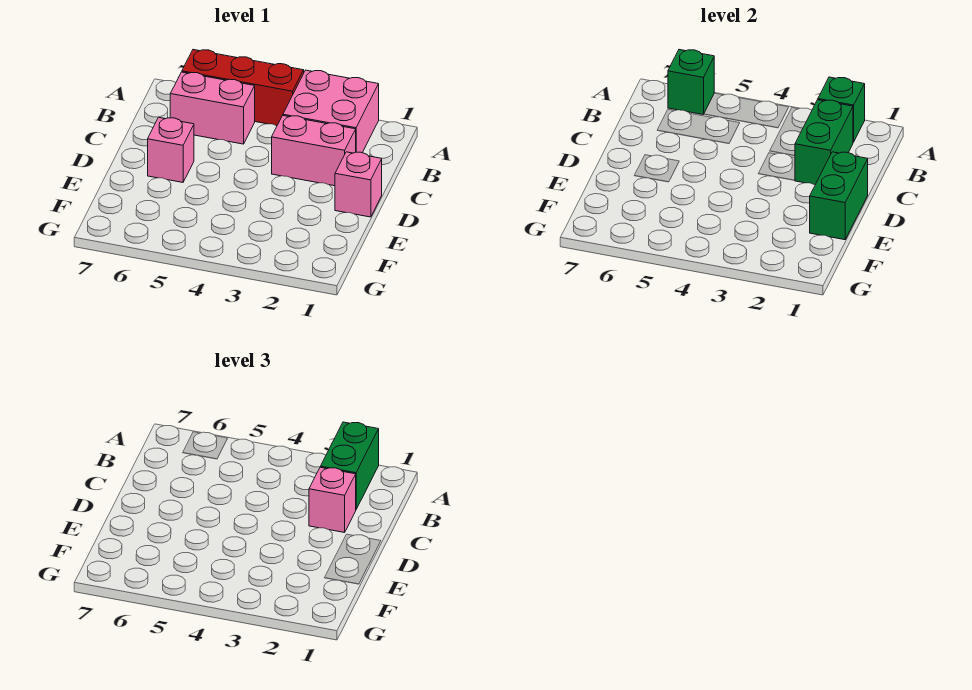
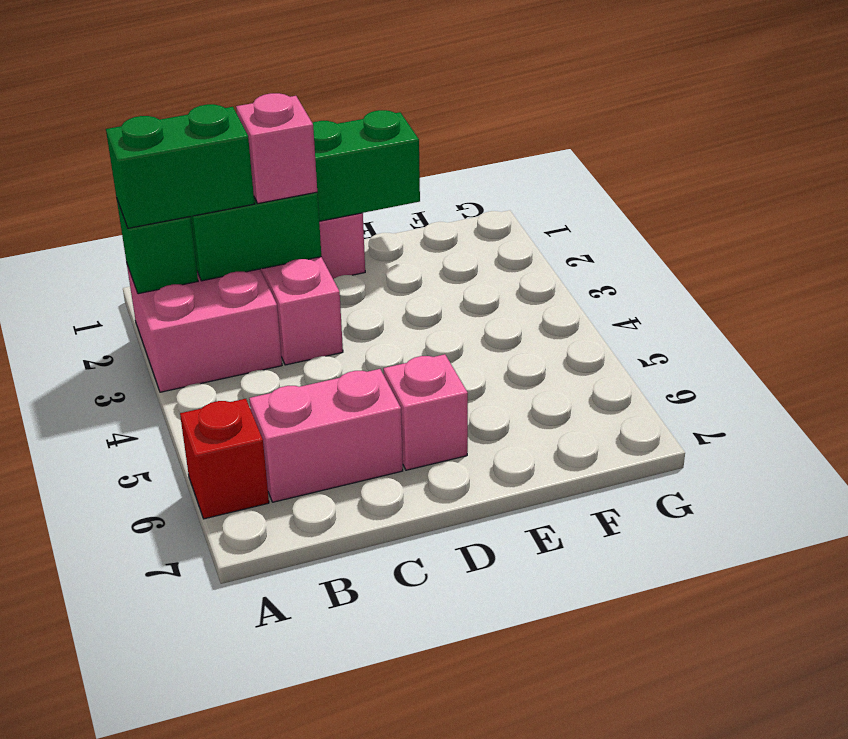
red brick A4:A6 level 1 -> red brick A6 level 1
green brick A6 level 2 -> none
pink brick B5:B6 level 1 -> pink brick B6:C6 level 1

